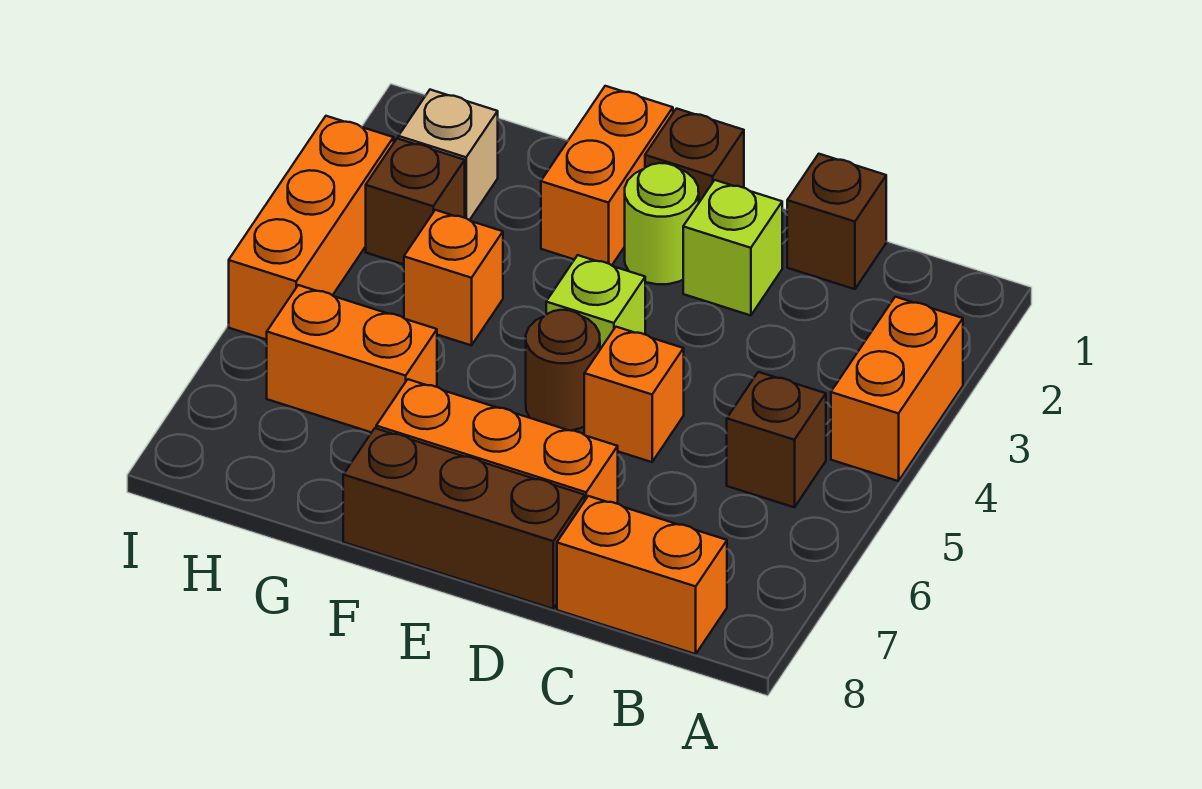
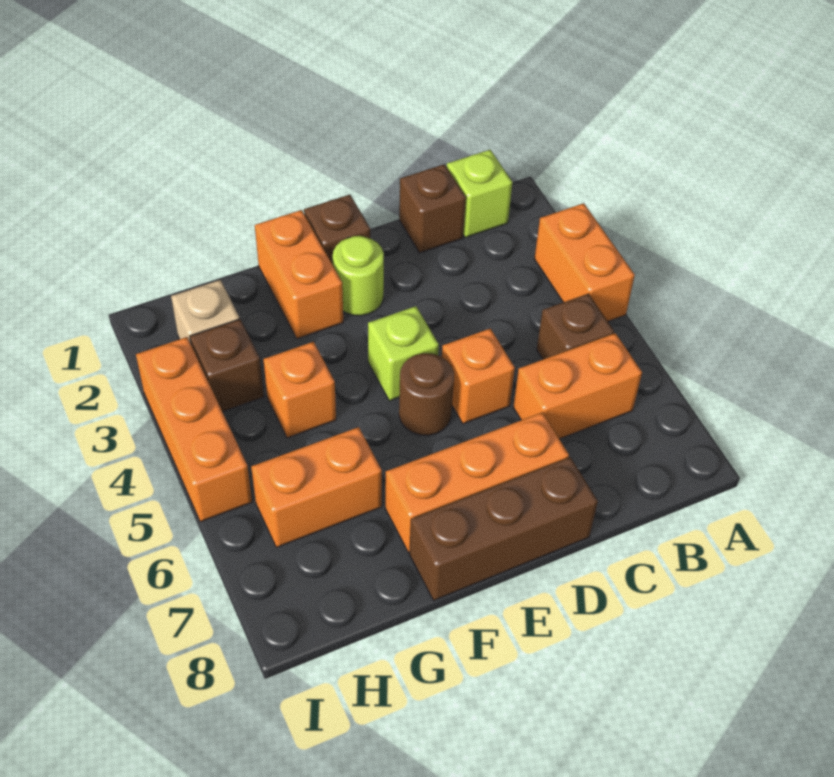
orange brick B8:C8 level 1 -> orange brick B6:C6 level 1
lime brick D2 level 1 -> lime brick B1 level 1

